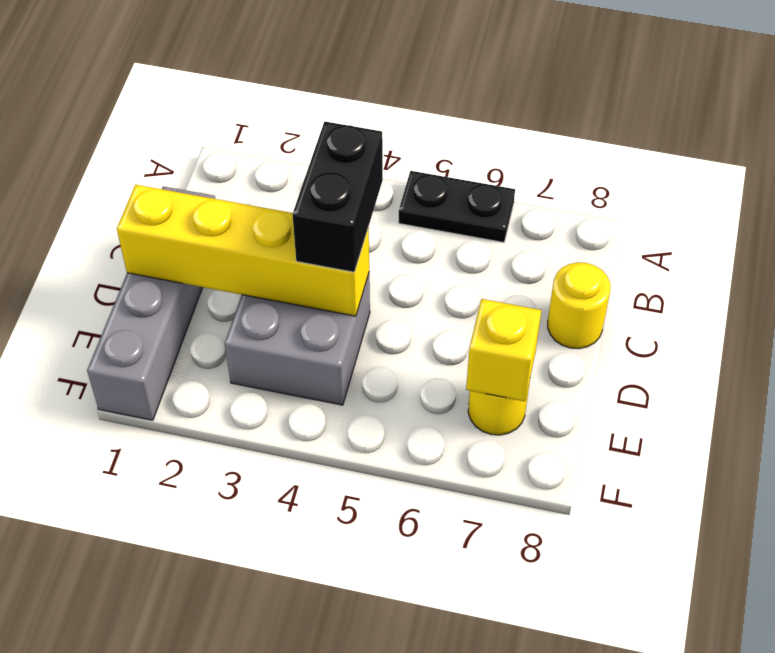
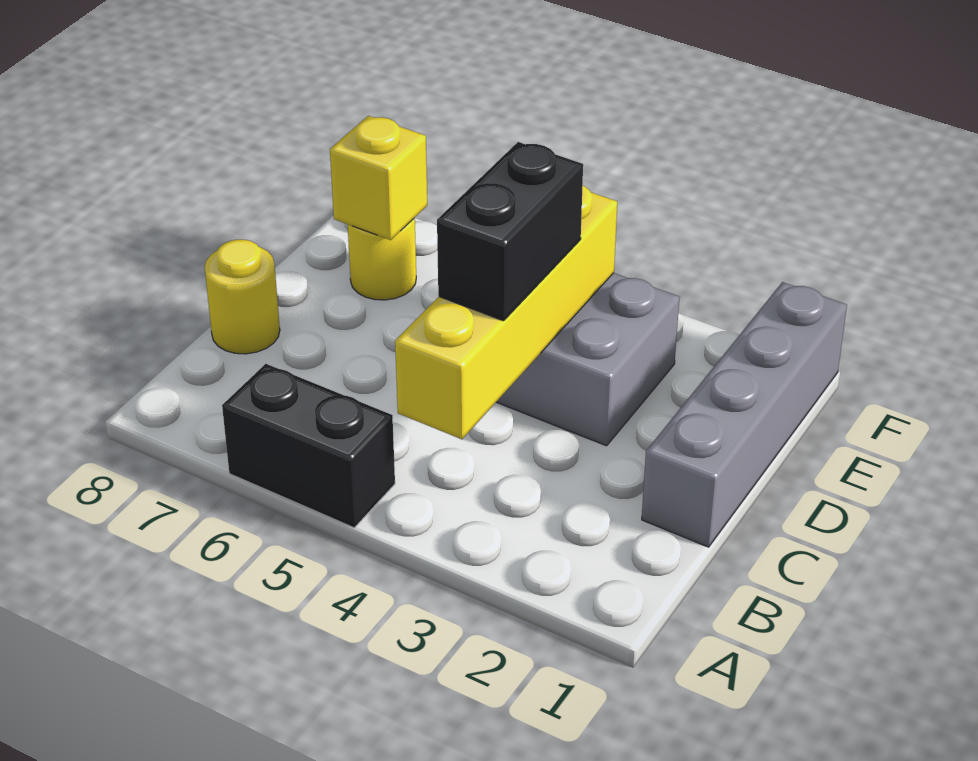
black plate A5:A6 level 1 -> black brick A5:A6 level 1
yellow brick D1:D4 level 2 -> yellow brick B4:E4 level 2

